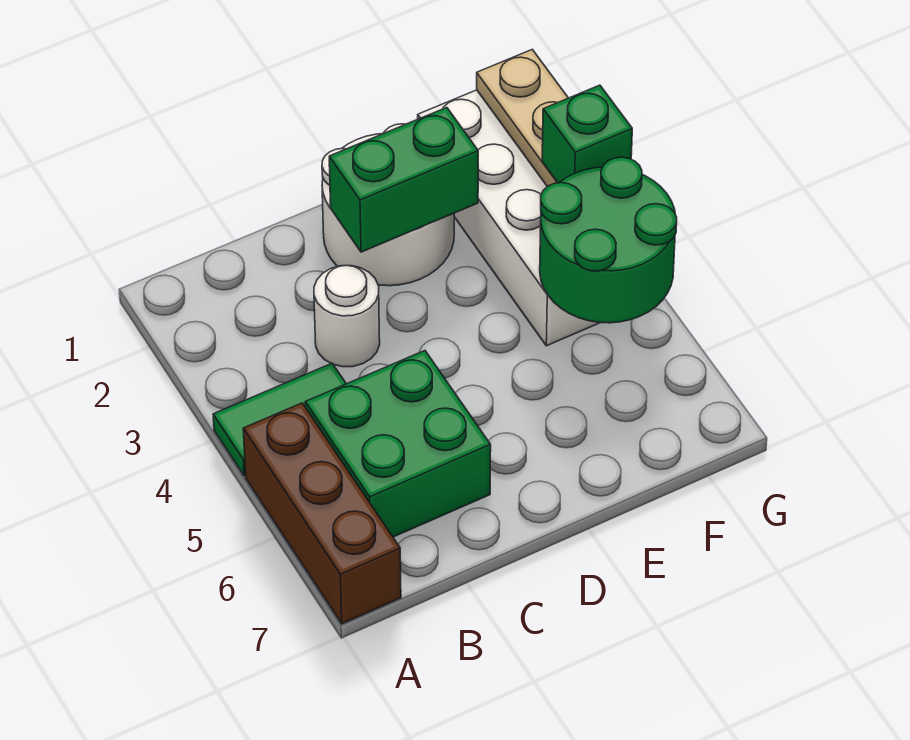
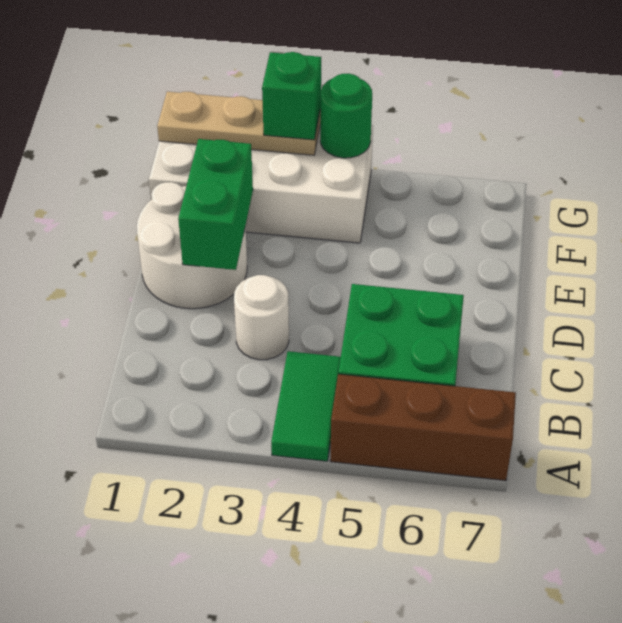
green round brick F4:G5 level 2 -> green round brick G4 level 2

